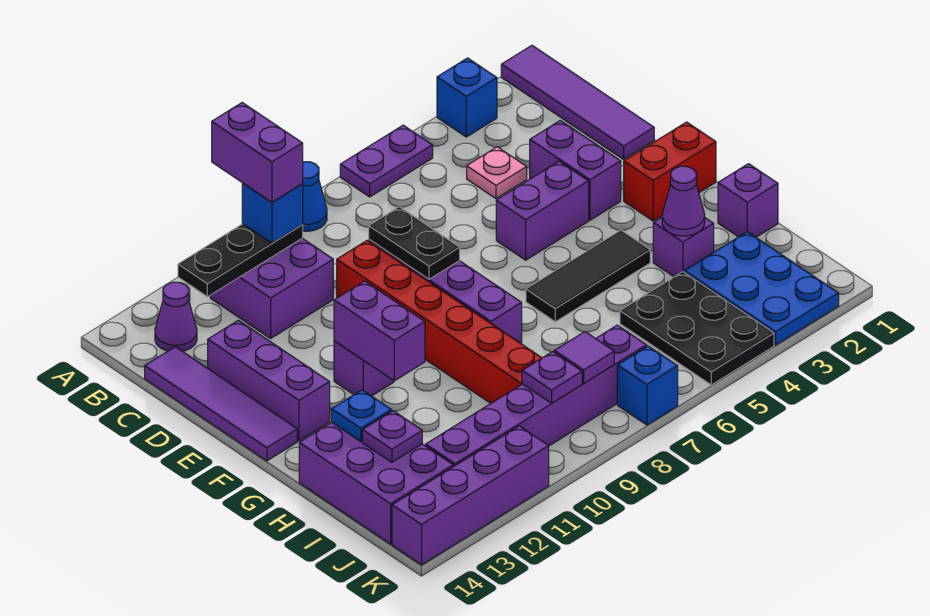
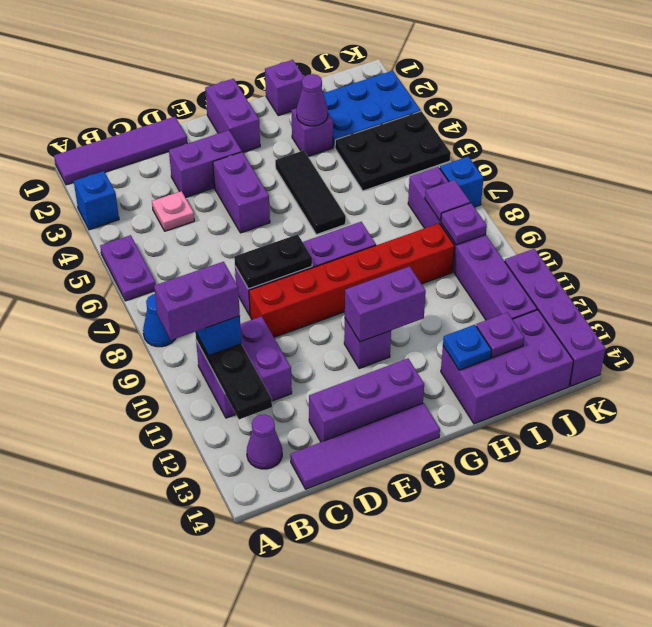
red brick F1:F2 level 1 -> purple brick F1:F2 level 1

